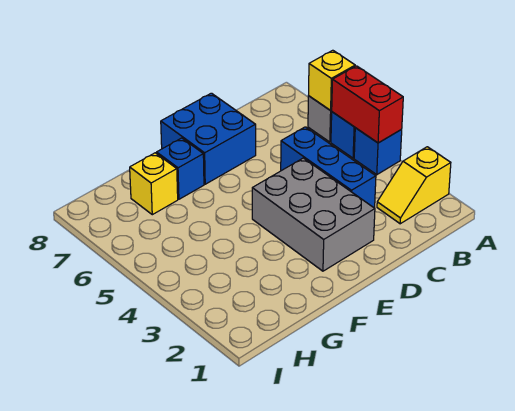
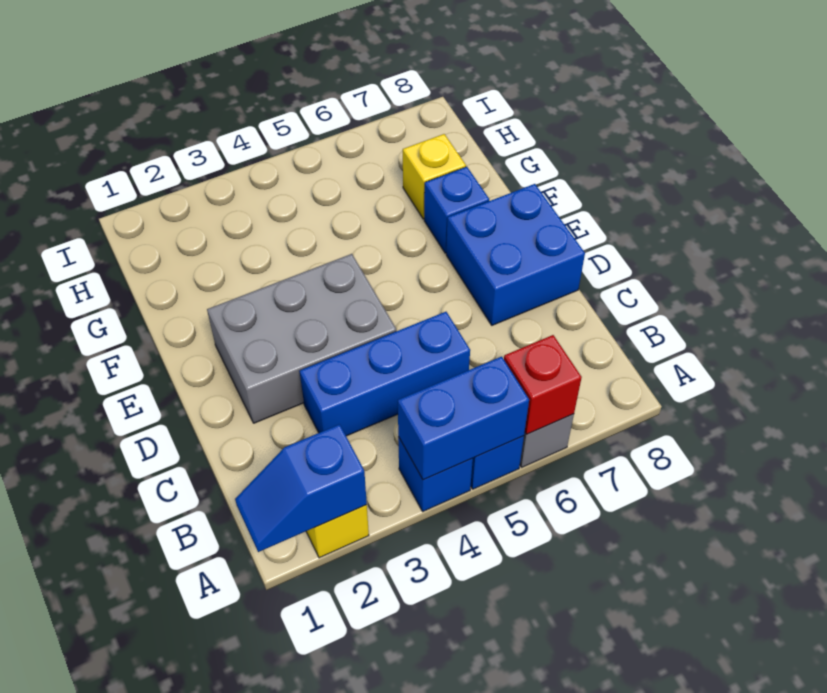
none -> blue slope A1:A2 level 2 top 2
red brick A4:A5 level 2 -> blue brick A4:A5 level 2
yellow brick A6 level 2 -> red brick A6 level 2

